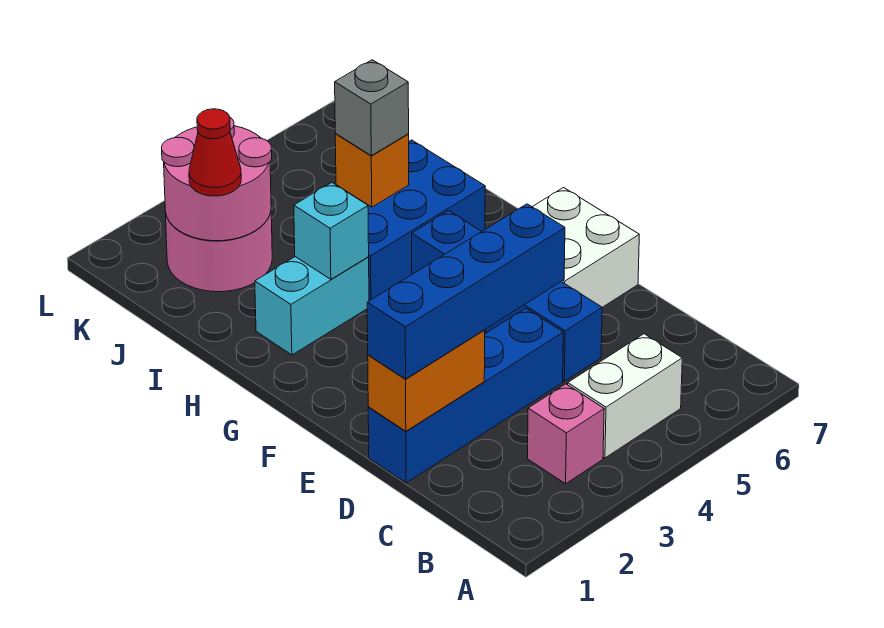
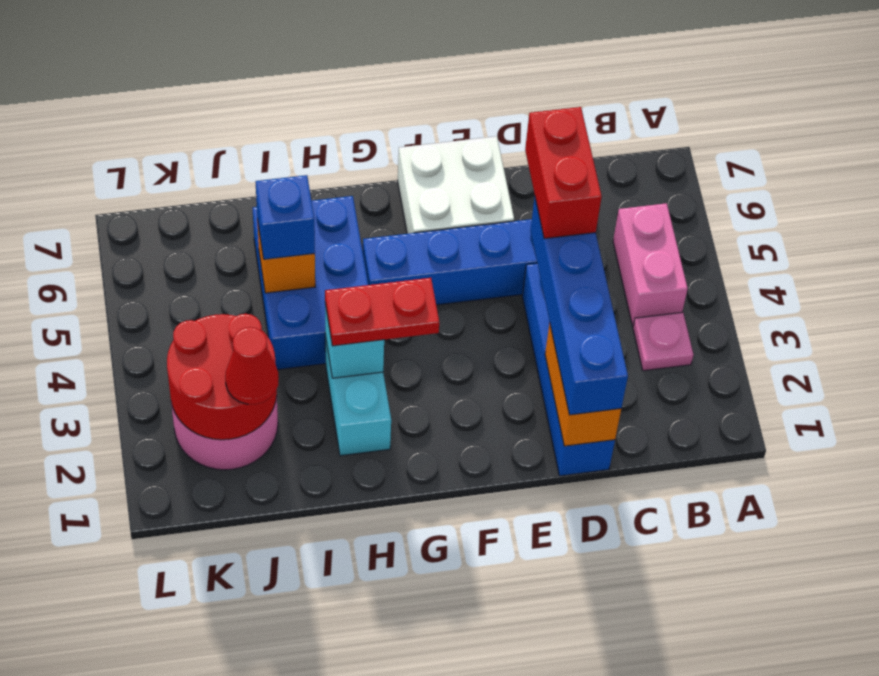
pink brick B3 level 1 -> pink plate B3 level 1
white brick B4:B5 level 1 -> pink brick B4:B5 level 1
none -> red brick D4:D5 level 4
none -> red plate G3:H3 level 3
grey brick I5 level 3 -> blue brick I5 level 3
pink round brick J2:K3 level 2 -> red round brick J2:K3 level 2

